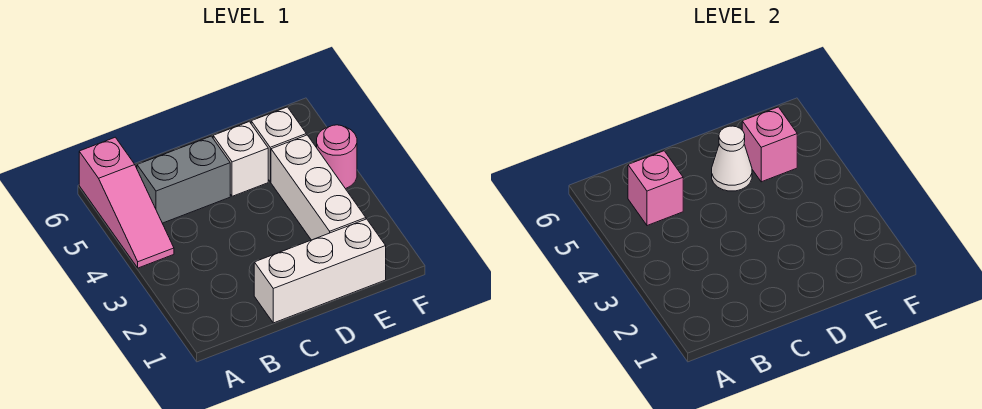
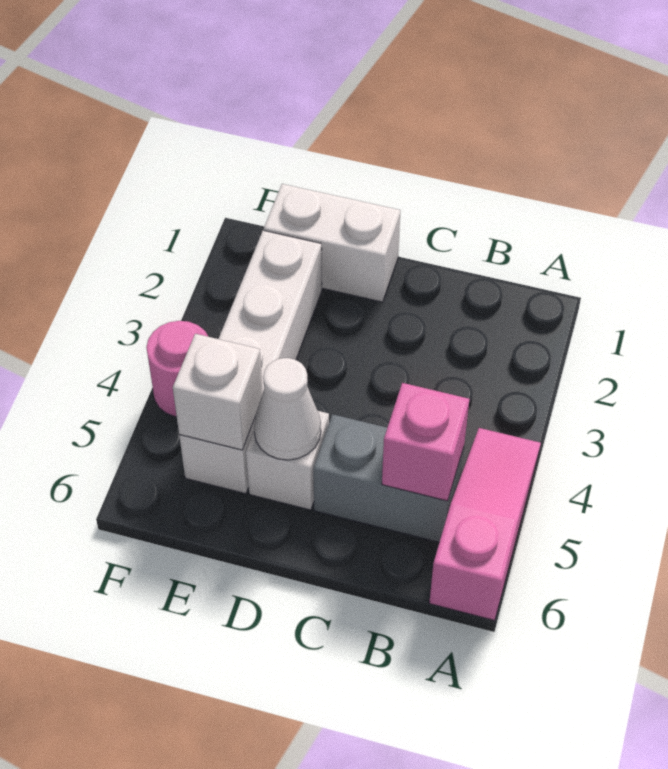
white brick C1:E1 level 1 -> white brick D1:E1 level 1
pink brick E5 level 2 -> white brick E5 level 2

